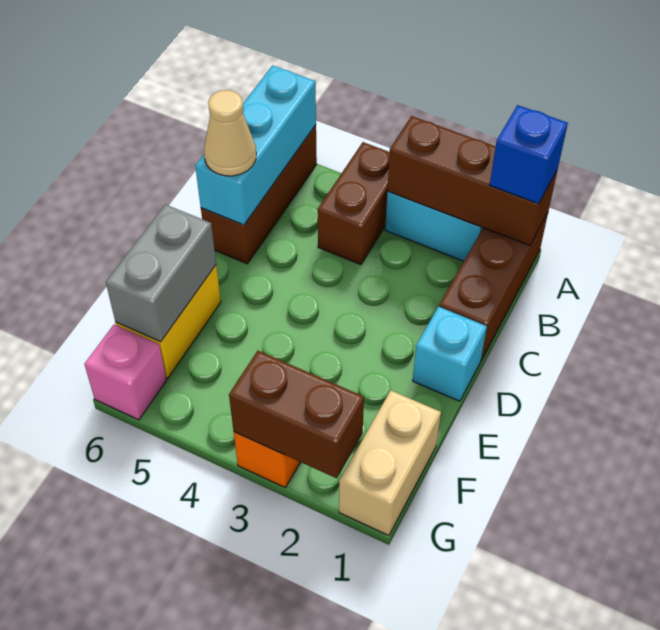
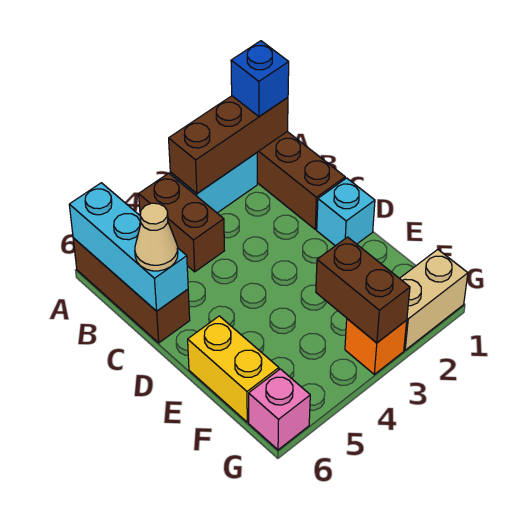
grey brick E6:F6 level 2 -> none
tan brick F1:G1 level 1 -> tan brick G1:G2 level 1
brown brick G2:G3 level 2 -> brown brick F3:G3 level 2

